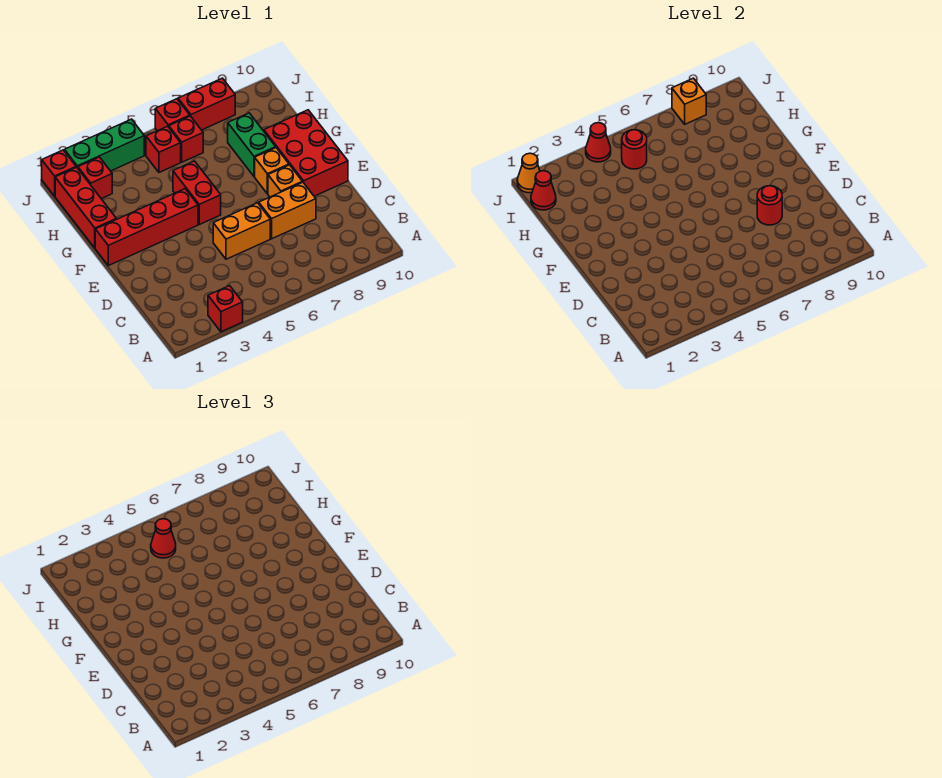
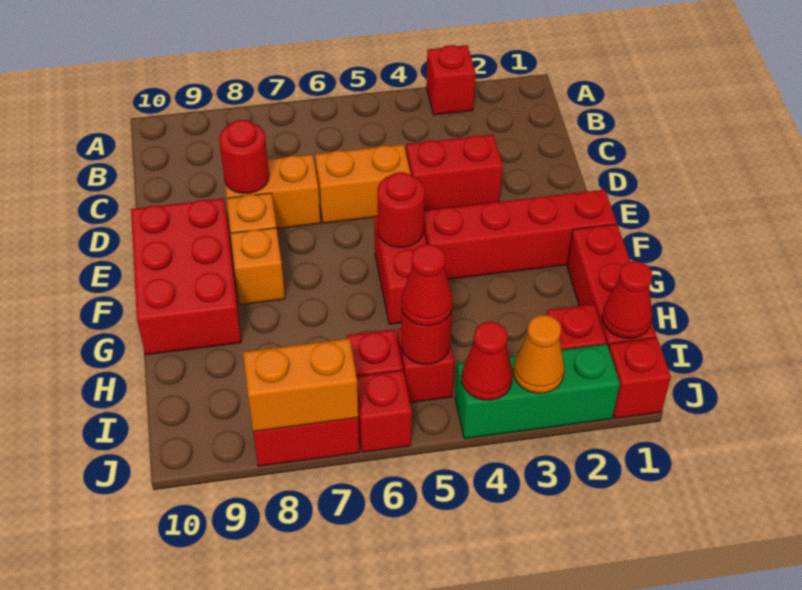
none -> red brick D3:D4 level 1
none -> red round brick F5 level 2
green brick G8:H8 level 1 -> none
orange cone J1 level 2 -> orange cone J3 level 2
orange brick J8 level 2 -> orange brick J7:J8 level 2

